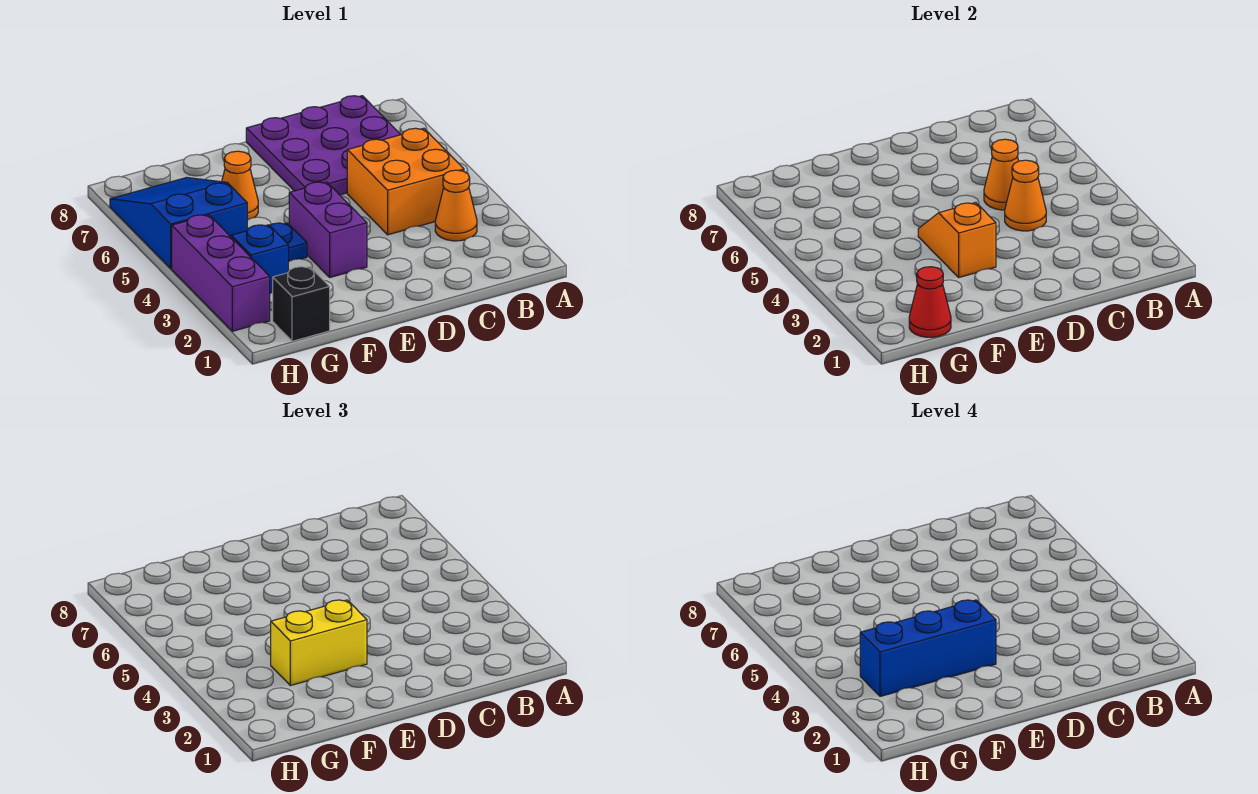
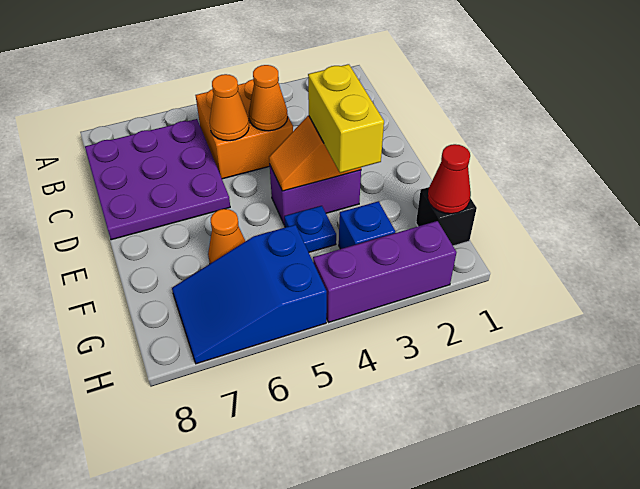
orange cone B3 level 1 -> none
blue brick E3:G3 level 4 -> none

